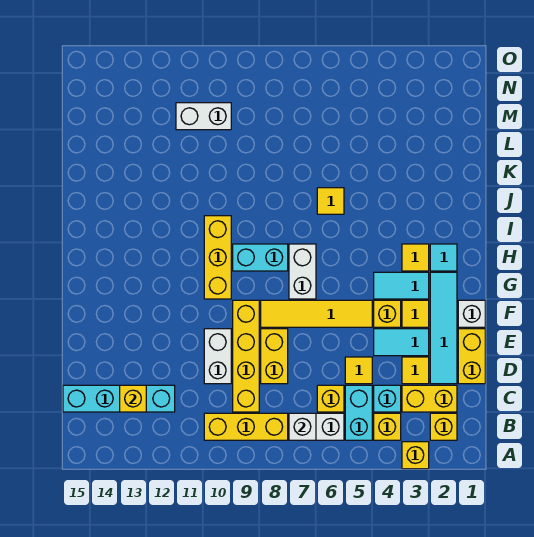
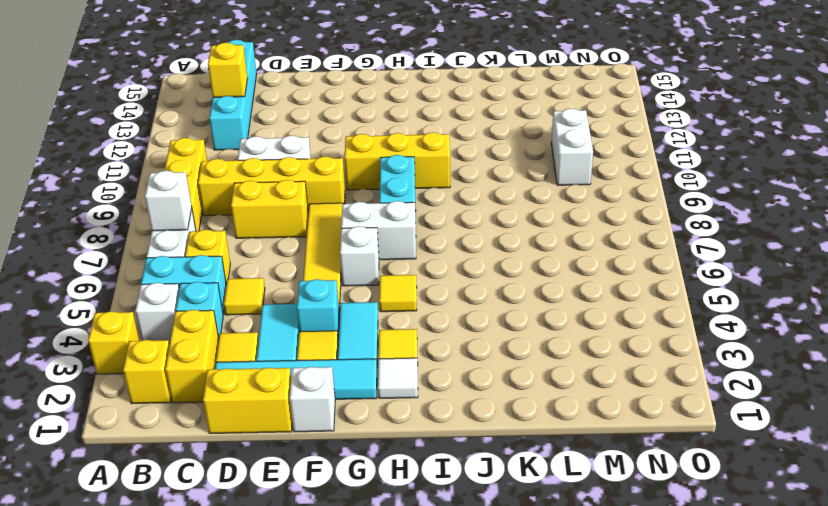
yellow brick B4 level 1 -> white brick B4 level 1
yellow brick F4 level 1 -> cyan brick F4 level 1
none -> white brick G6 level 1
cyan tile H2 level 1 -> white tile H2 level 1
yellow tile J6 level 1 -> yellow tile H5 level 1

